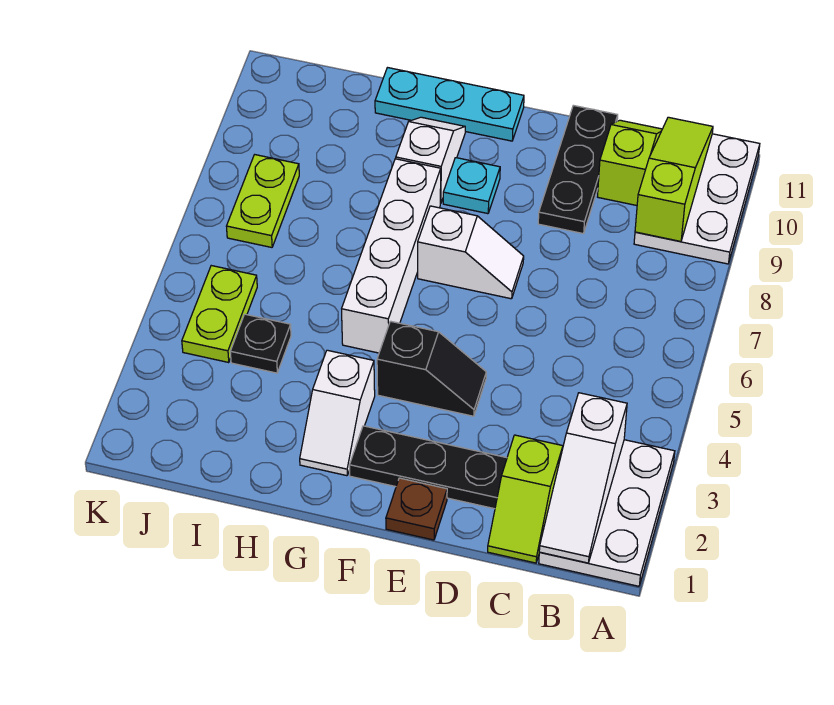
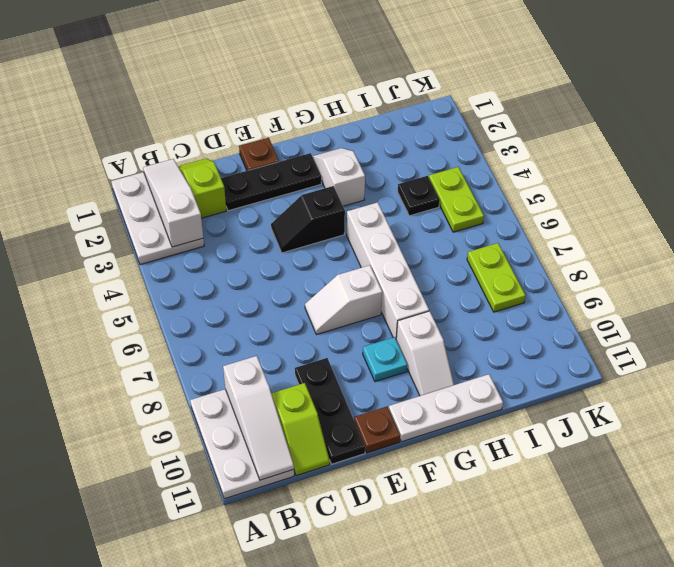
lime slope B9:B11 level 2 top 9 -> white slope B9:B11 level 2 top 9
none -> brown plate E11 level 1
cyan plate F11:H11 level 1 -> white plate F11:H11 level 1

